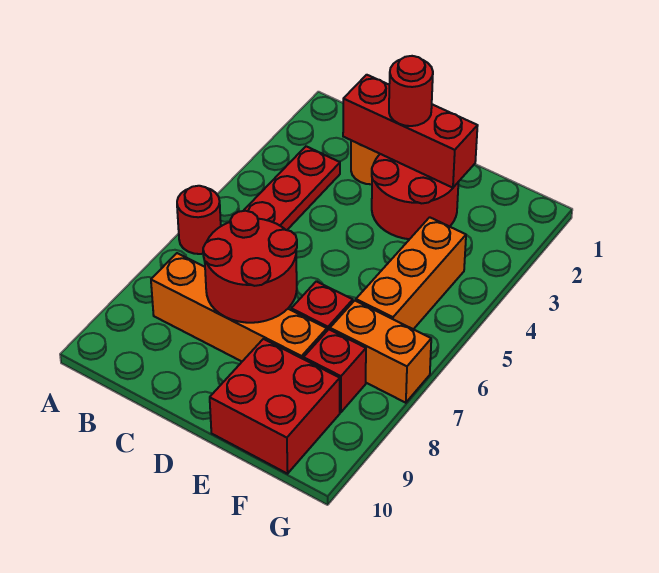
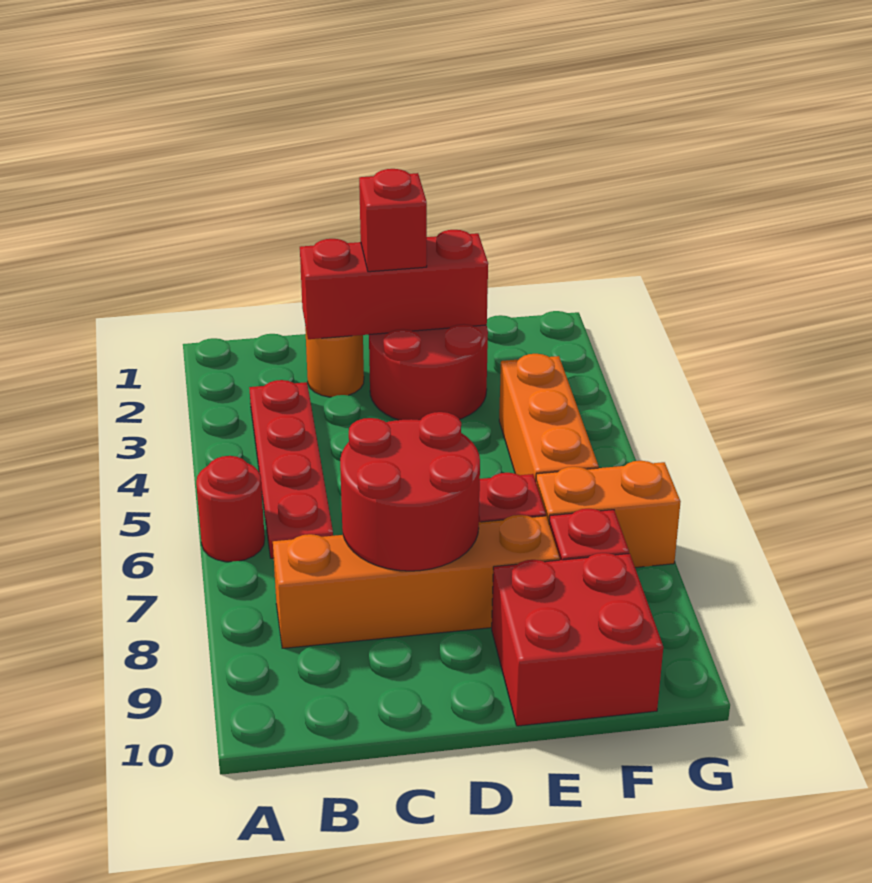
red round brick D2 level 3 -> red brick D2 level 3

